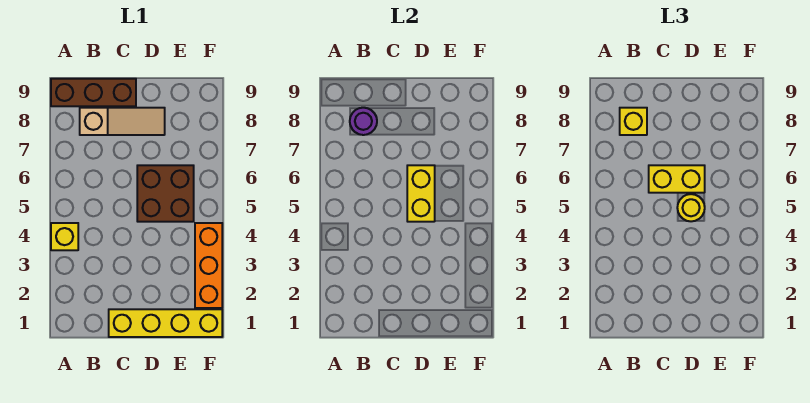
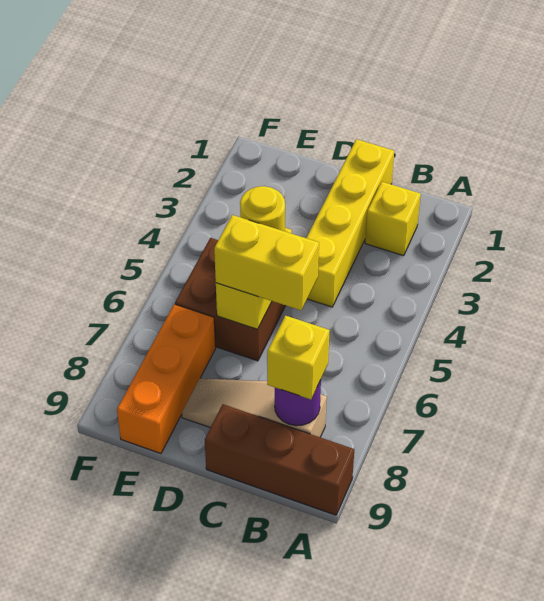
yellow brick A4 level 1 -> yellow brick B2 level 1
yellow brick C1:F1 level 1 -> yellow brick C1:C4 level 1
orange brick F2:F4 level 1 -> orange brick E7:E9 level 1

